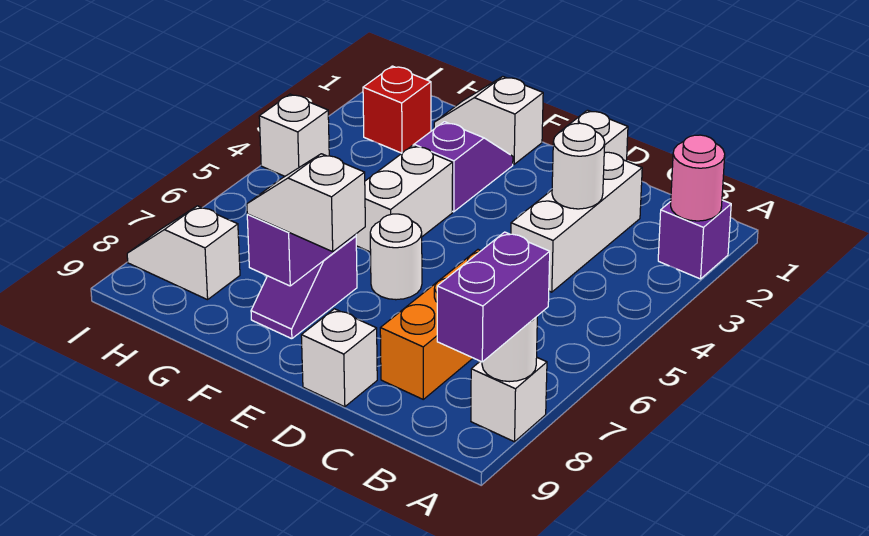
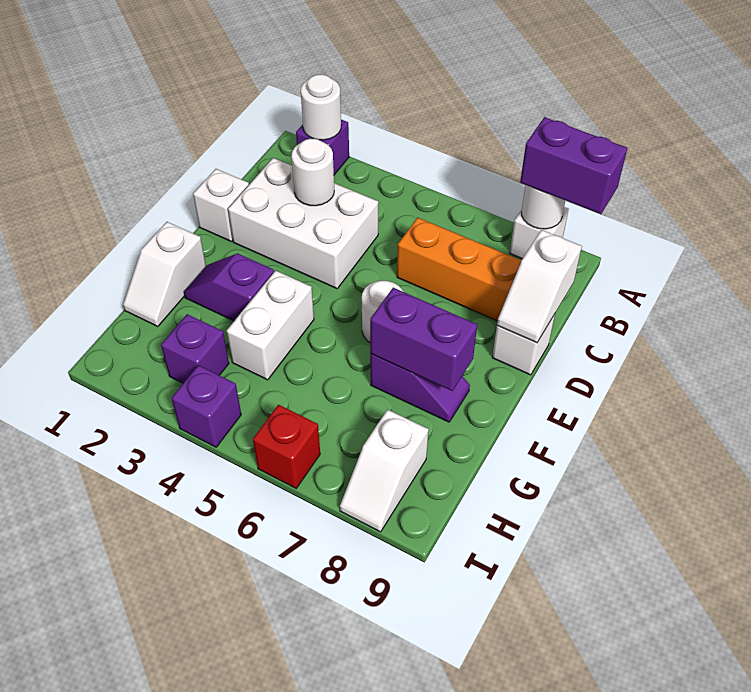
pink round brick A2 level 2 -> white round brick A2 level 2
white brick C2:C4 level 1 -> white brick C2:D4 level 1
white slope E8:F8 level 3 top E -> white slope C9:D9 level 2 top C
white brick F4:F5 level 1 -> white brick F4:G4 level 1
red brick H2 level 1 -> red brick I6 level 1
none -> purple brick H3 level 1
white brick I4 level 1 -> purple brick I4 level 1

